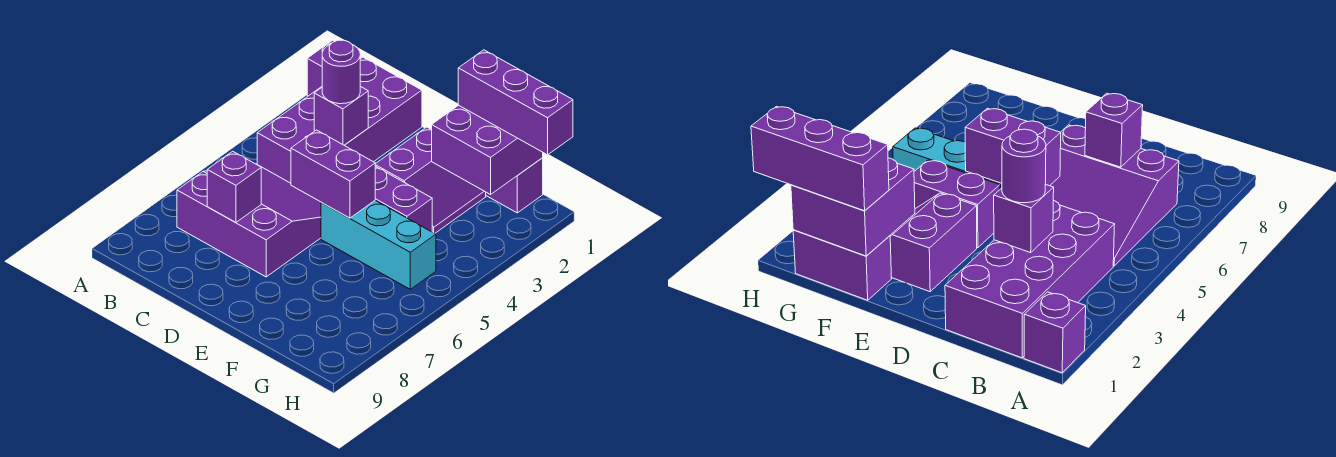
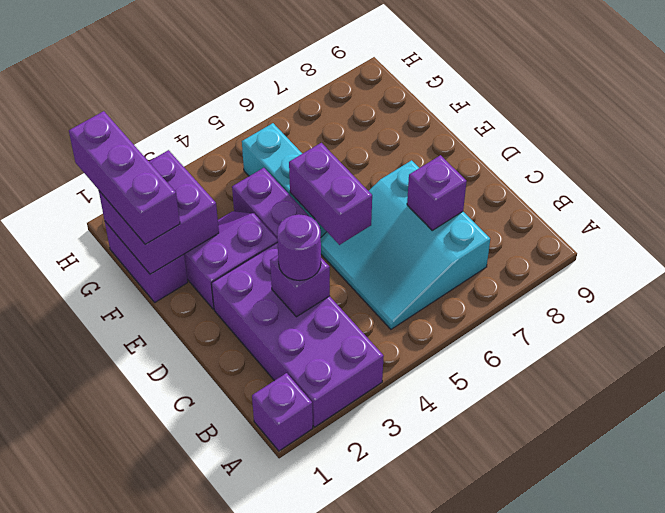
purple brick B1:C4 level 1 -> purple brick A2:D3 level 1
purple slope B5:D7 level 1 top 7 -> cyan slope B5:D7 level 1 top 7

